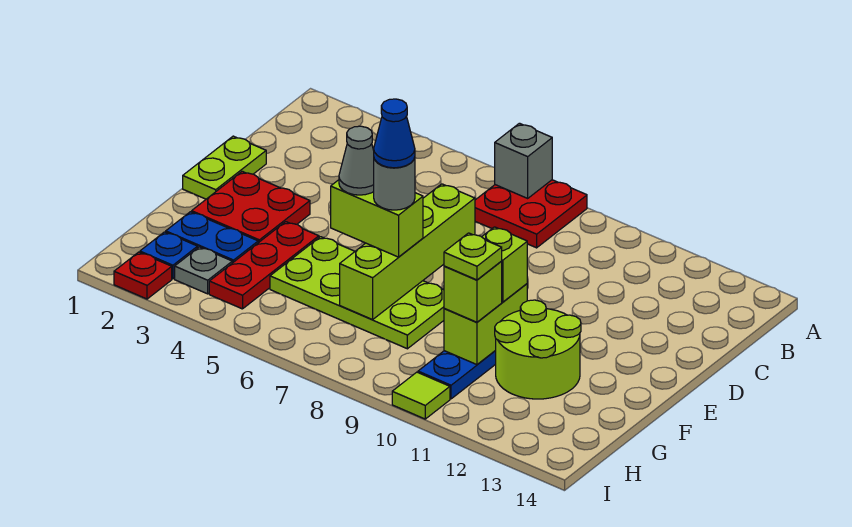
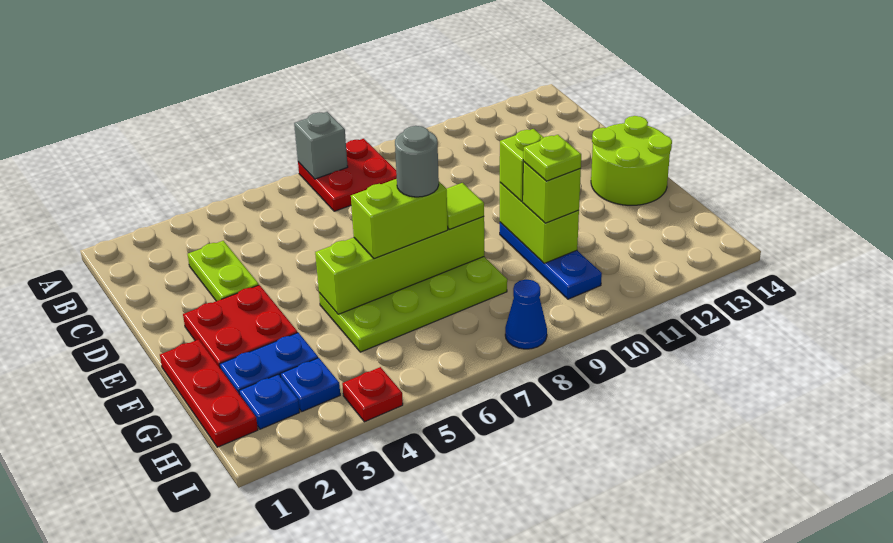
lime plate D1:E1 level 1 -> lime plate C3:D3 level 1
lime brick D7:G7 level 2 -> lime brick F5:F8 level 2
red plate F4:H4 level 1 -> red plate F1:H1 level 1
grey cone F6 level 4 -> none
blue cone F7 level 5 -> blue cone I8 level 1
lime round brick F11:G12 level 1 -> lime round brick E13:F14 level 1
grey plate H3 level 1 -> blue plate H3 level 1
red plate I2 level 1 -> red plate I4 level 1
lime tile I10 level 1 -> lime tile F8 level 3

